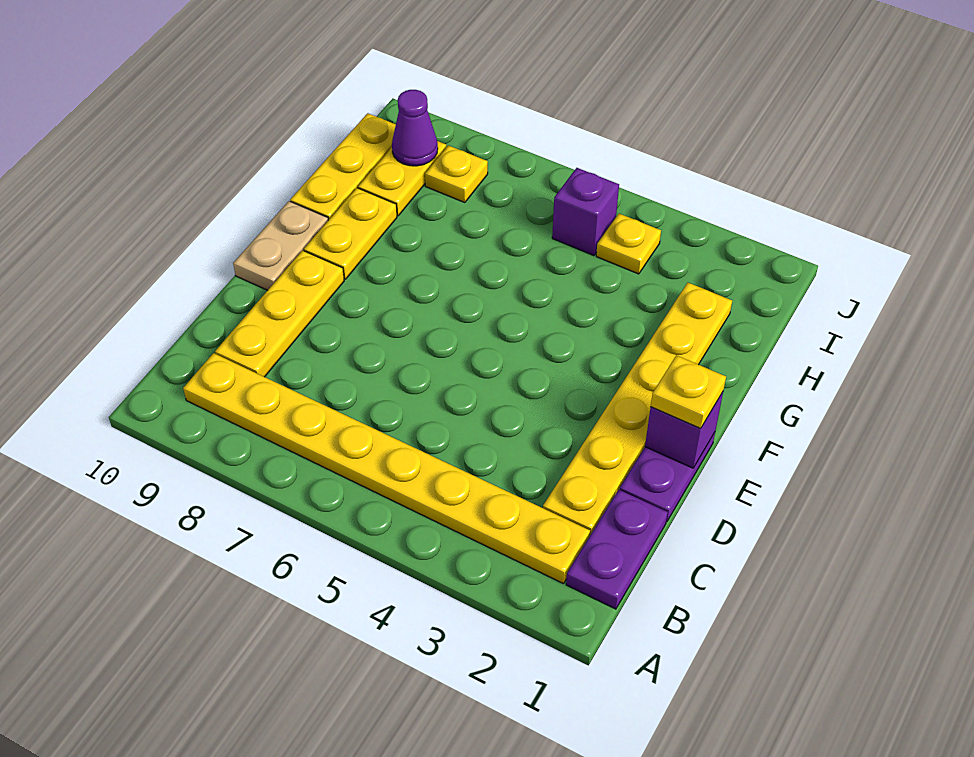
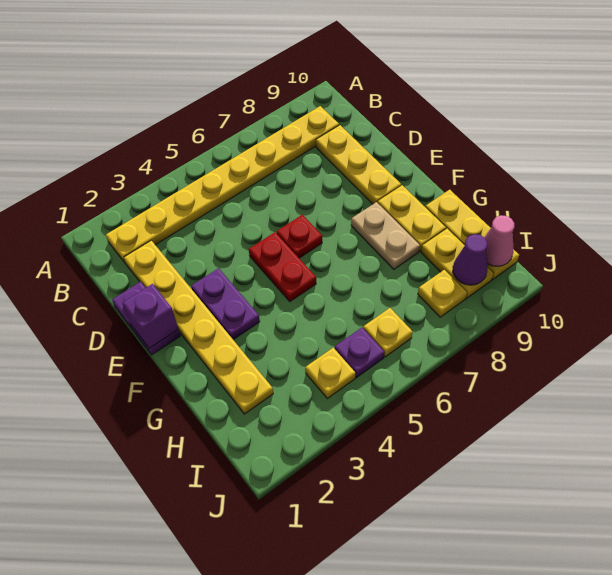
purple plate B1:C1 level 1 -> purple plate E3:F3 level 1
yellow plate E1 level 3 -> yellow plate I6 level 1
none -> red plate E5:F5 level 1
none -> red plate E6 level 1
tan plate E10:F10 level 1 -> tan plate F8:G8 level 1
purple brick I5 level 1 -> purple plate I5 level 1
none -> pink cone I10 level 2

